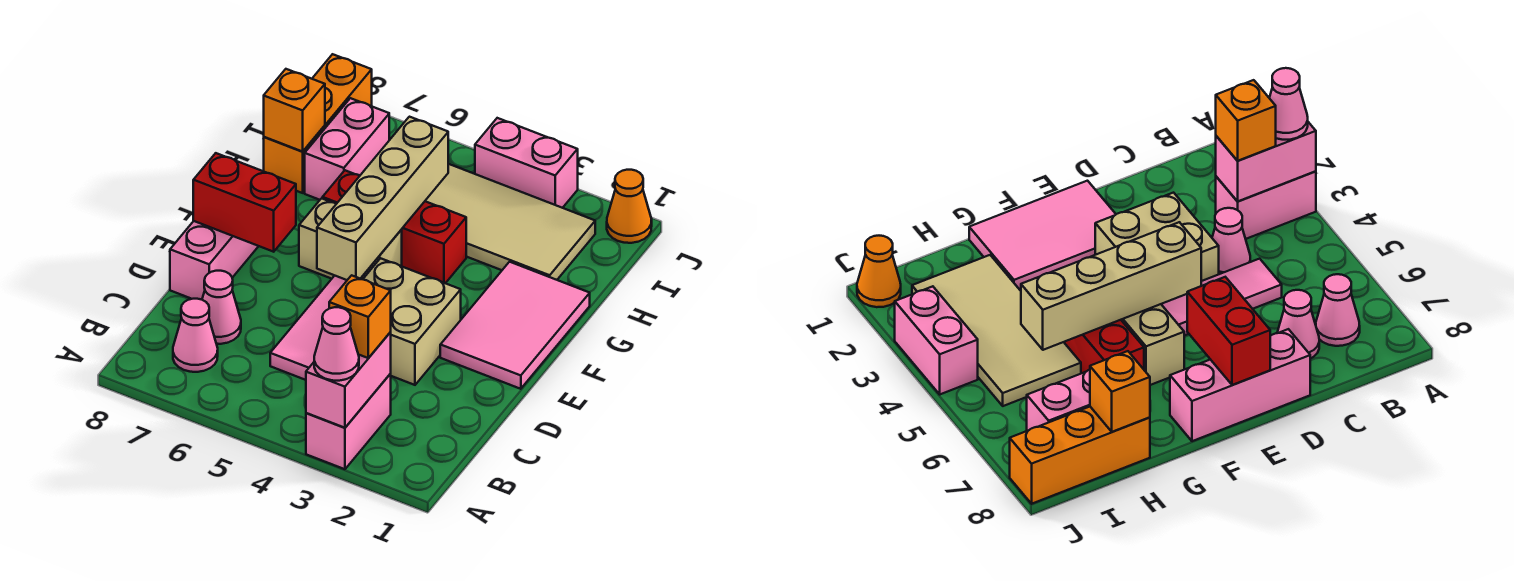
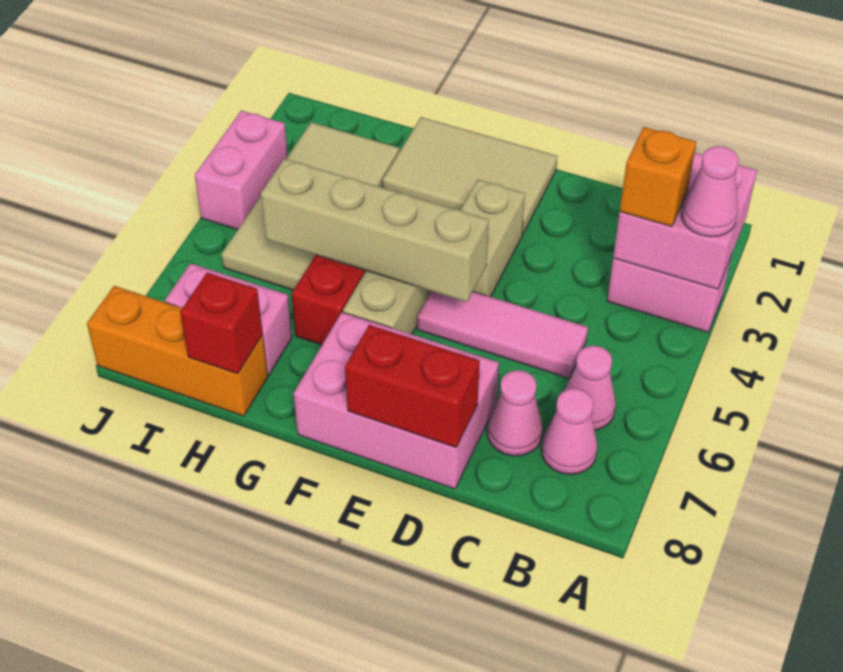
pink brick A3:B3 level 2 -> pink brick A2:B3 level 2
pink cone C4 level 1 -> pink cone B6 level 1
tan brick D3:E4 level 1 -> tan brick E3:E4 level 1
pink brick D8:F8 level 1 -> pink brick D7:F8 level 1
pink tile E1:G2 level 1 -> tan tile E1:G2 level 1
red brick E7:E8 level 2 -> red brick D8:E8 level 2
orange brick H8 level 2 -> red brick H8 level 2
orange cone J1 level 1 -> none

